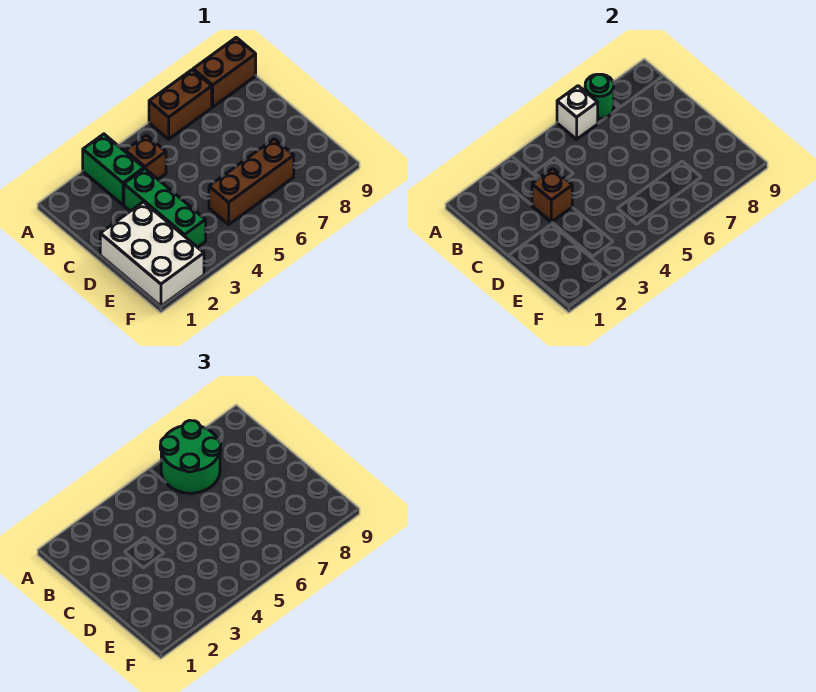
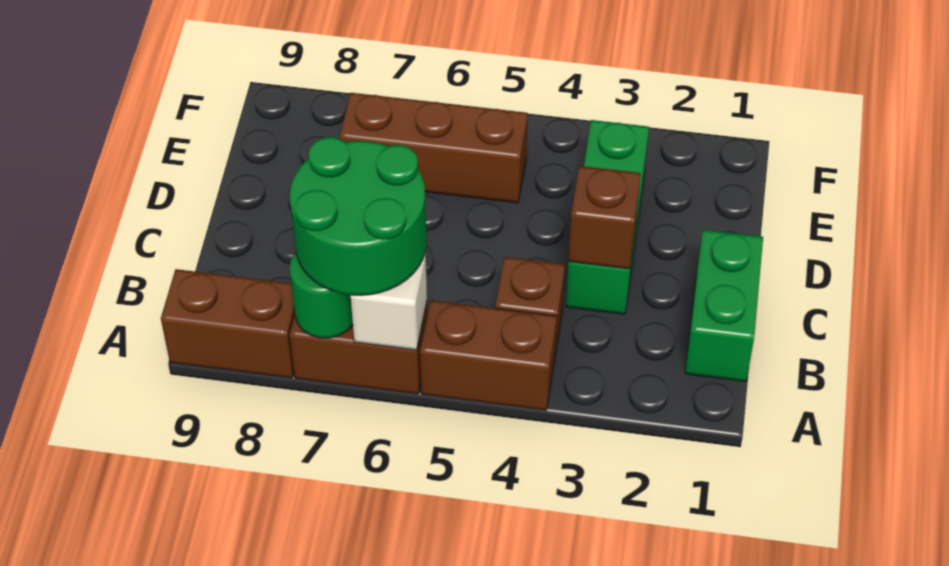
green brick A3:B3 level 1 -> green brick B1:C1 level 1
none -> brown brick A4:A5 level 1
white brick D1:F2 level 1 -> none

